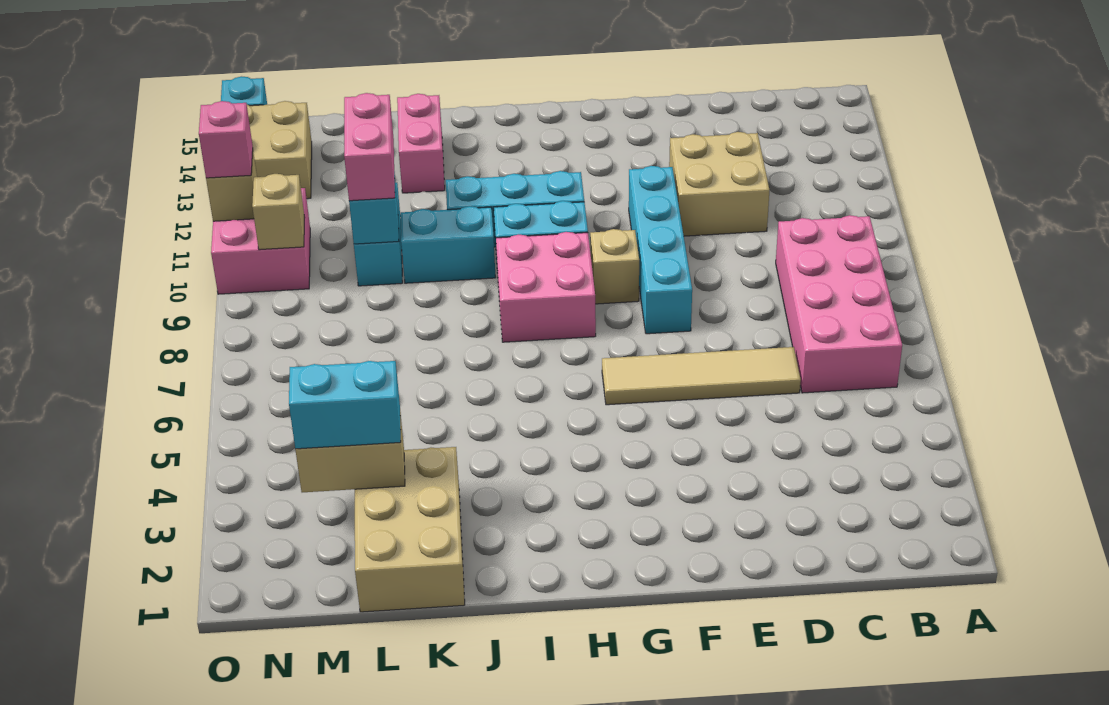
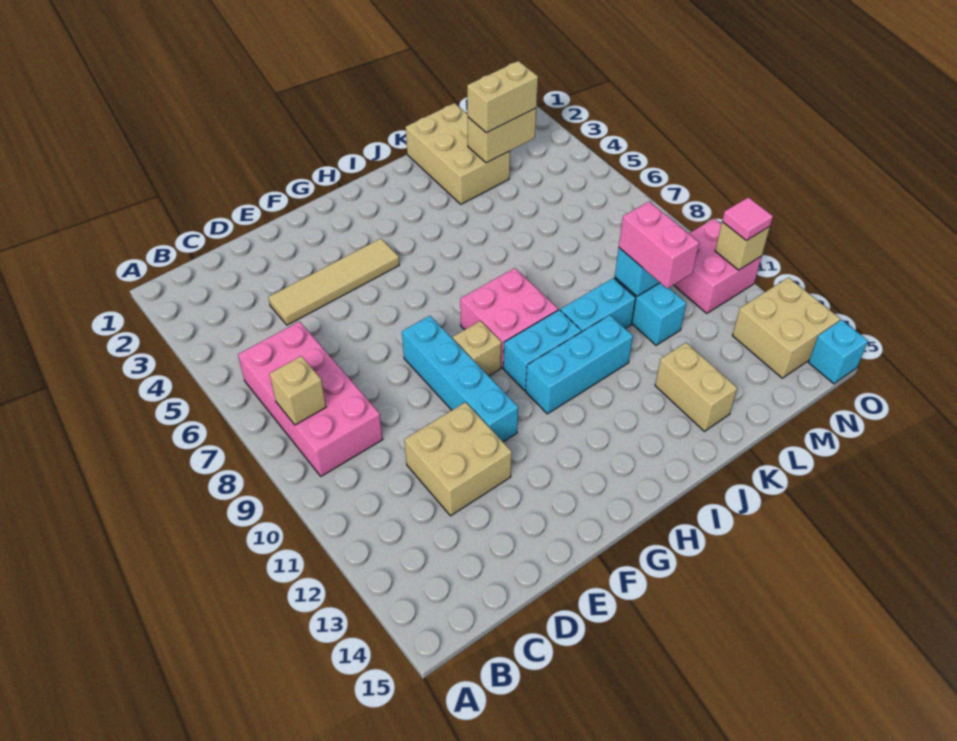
tan tile D6:G6 level 1 -> tan tile D4:G4 level 1
pink brick K13:K14 level 1 -> tan brick K13:K14 level 1
cyan brick L3:M3 level 3 -> tan brick L3:M3 level 3
tan brick N10 level 2 -> tan brick B8 level 2
pink brick O11 level 3 -> pink tile O11 level 3

